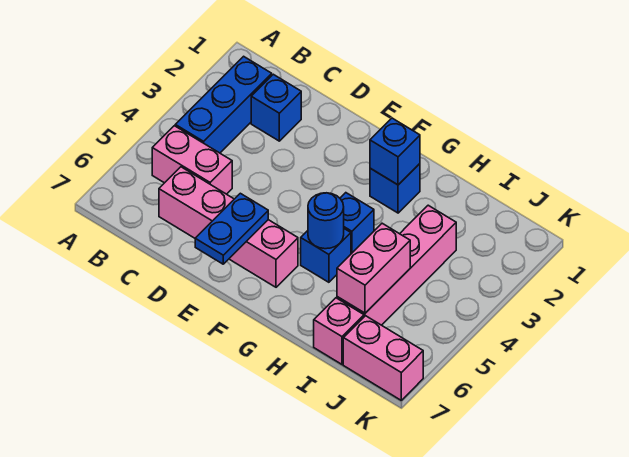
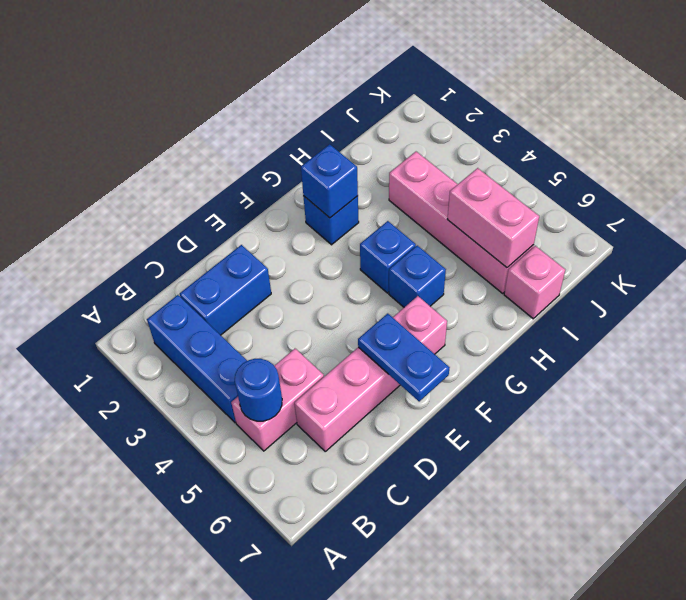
blue brick C2 level 1 -> blue brick C2:D2 level 1
blue round brick G5 level 2 -> blue round brick B5 level 2
pink brick J7:K7 level 1 -> none

